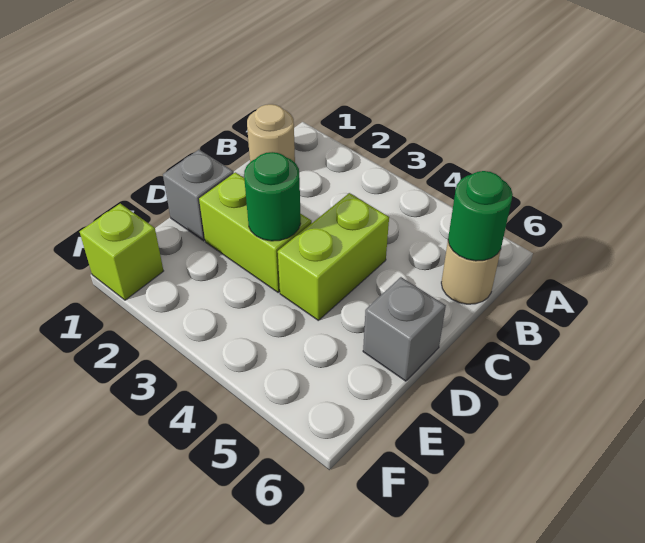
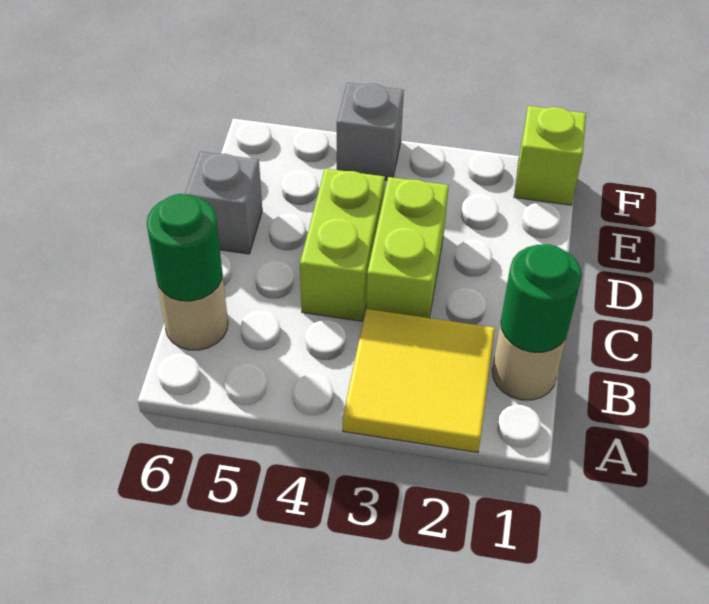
none -> yellow tile A2:B3 level 1
grey brick D1 level 1 -> grey brick F4 level 1
lime brick D2:D3 level 1 -> lime brick C3:D3 level 1
green round brick D3 level 2 -> green round brick B1 level 2

